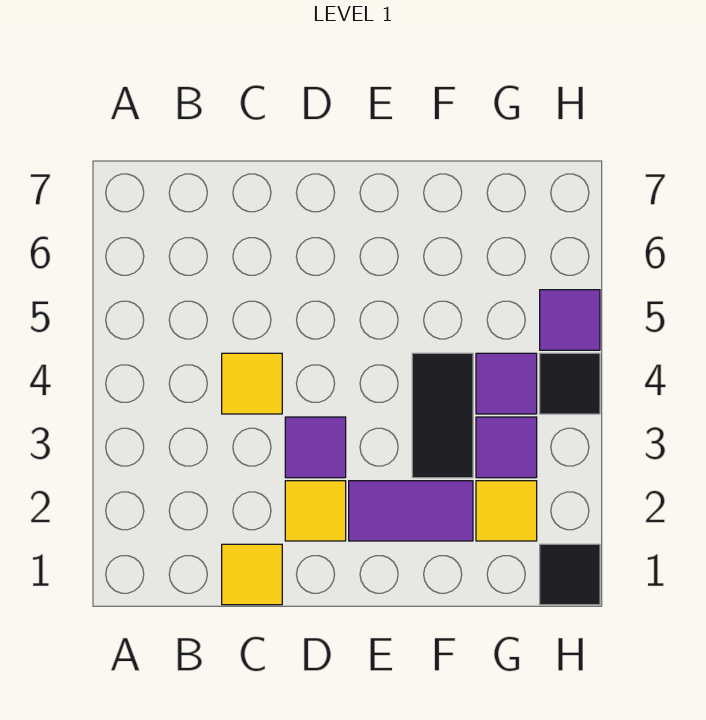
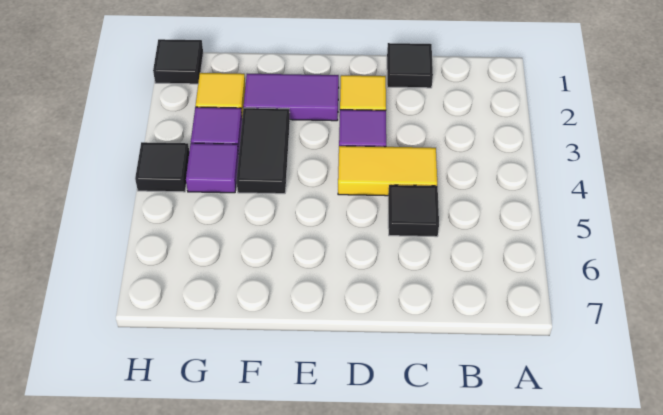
yellow tile C1 level 1 -> black tile C1 level 1
yellow tile C4 level 1 -> yellow tile C4:D4 level 1
none -> black tile C5 level 1
purple tile H5 level 1 -> none

